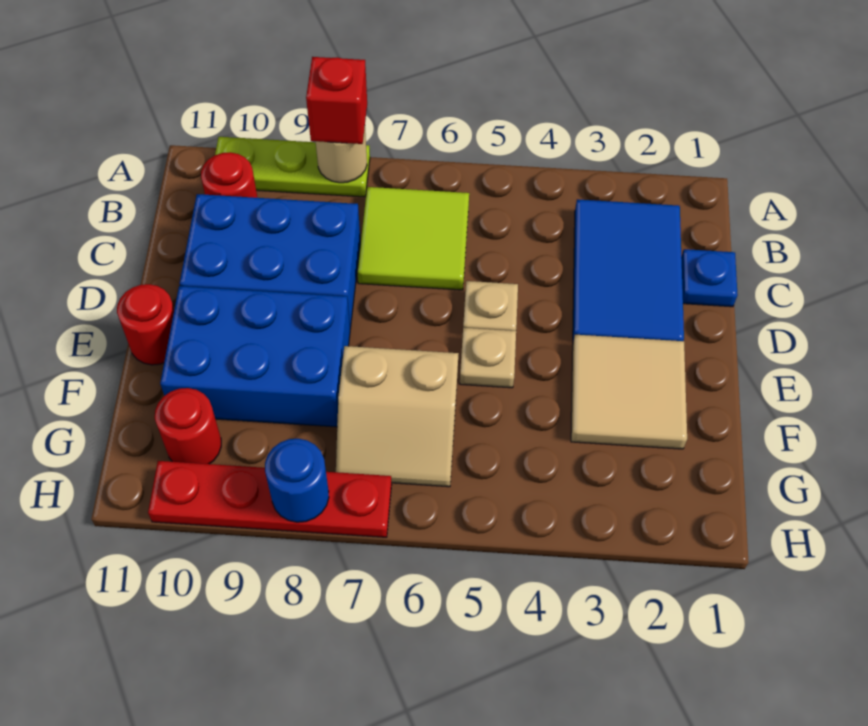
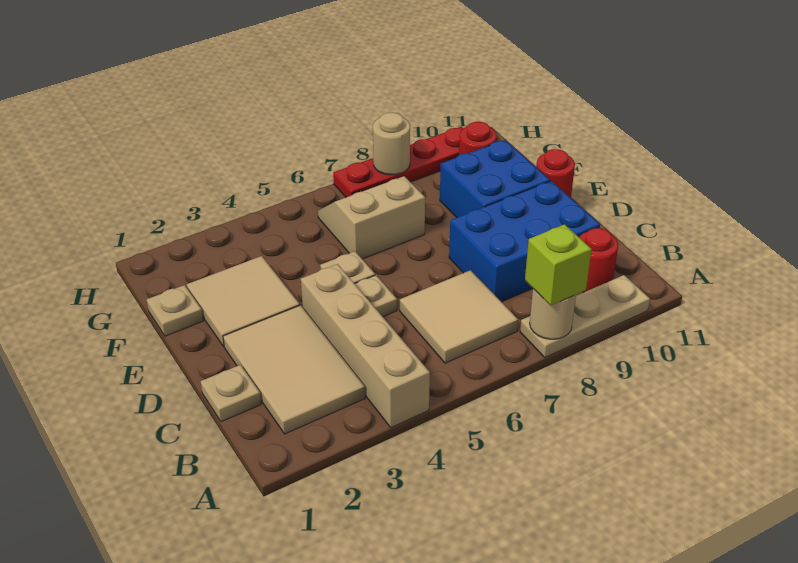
none -> tan brick A4:D4 level 1
lime plate A8:A10 level 1 -> tan plate A8:A10 level 1
red brick A8 level 3 -> lime brick A8 level 3
blue tile B2:D3 level 1 -> tan tile B2:D3 level 1
lime tile B6:C7 level 1 -> tan tile B6:C7 level 1
blue plate C1 level 1 -> tan plate C1 level 1
blue brick E8:F10 level 1 -> blue brick E9:F10 level 1
none -> tan plate F1 level 1
blue round brick H8 level 2 -> tan round brick H8 level 2

